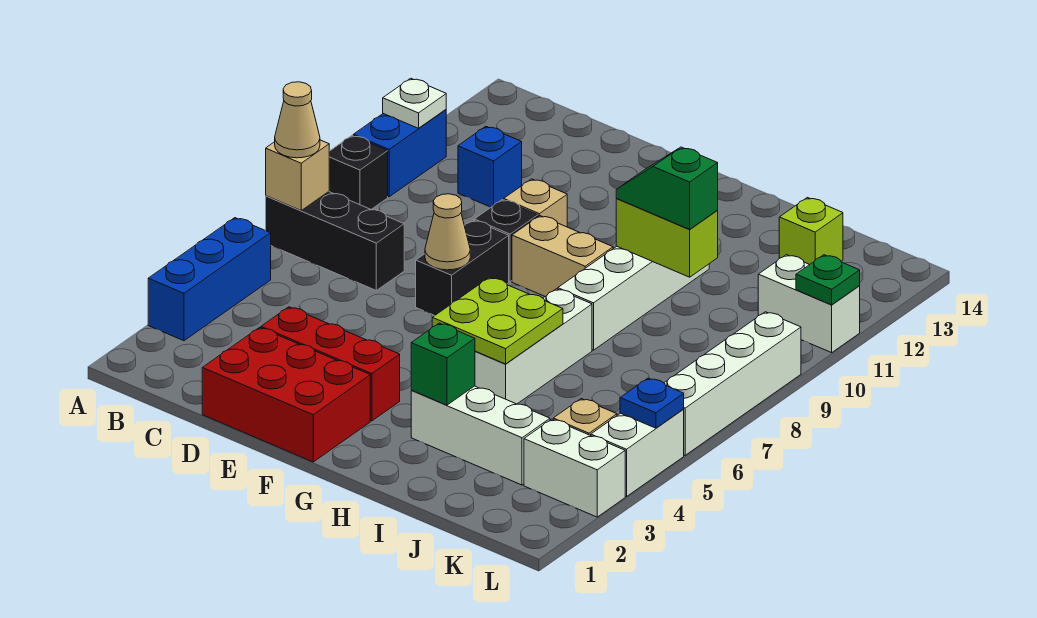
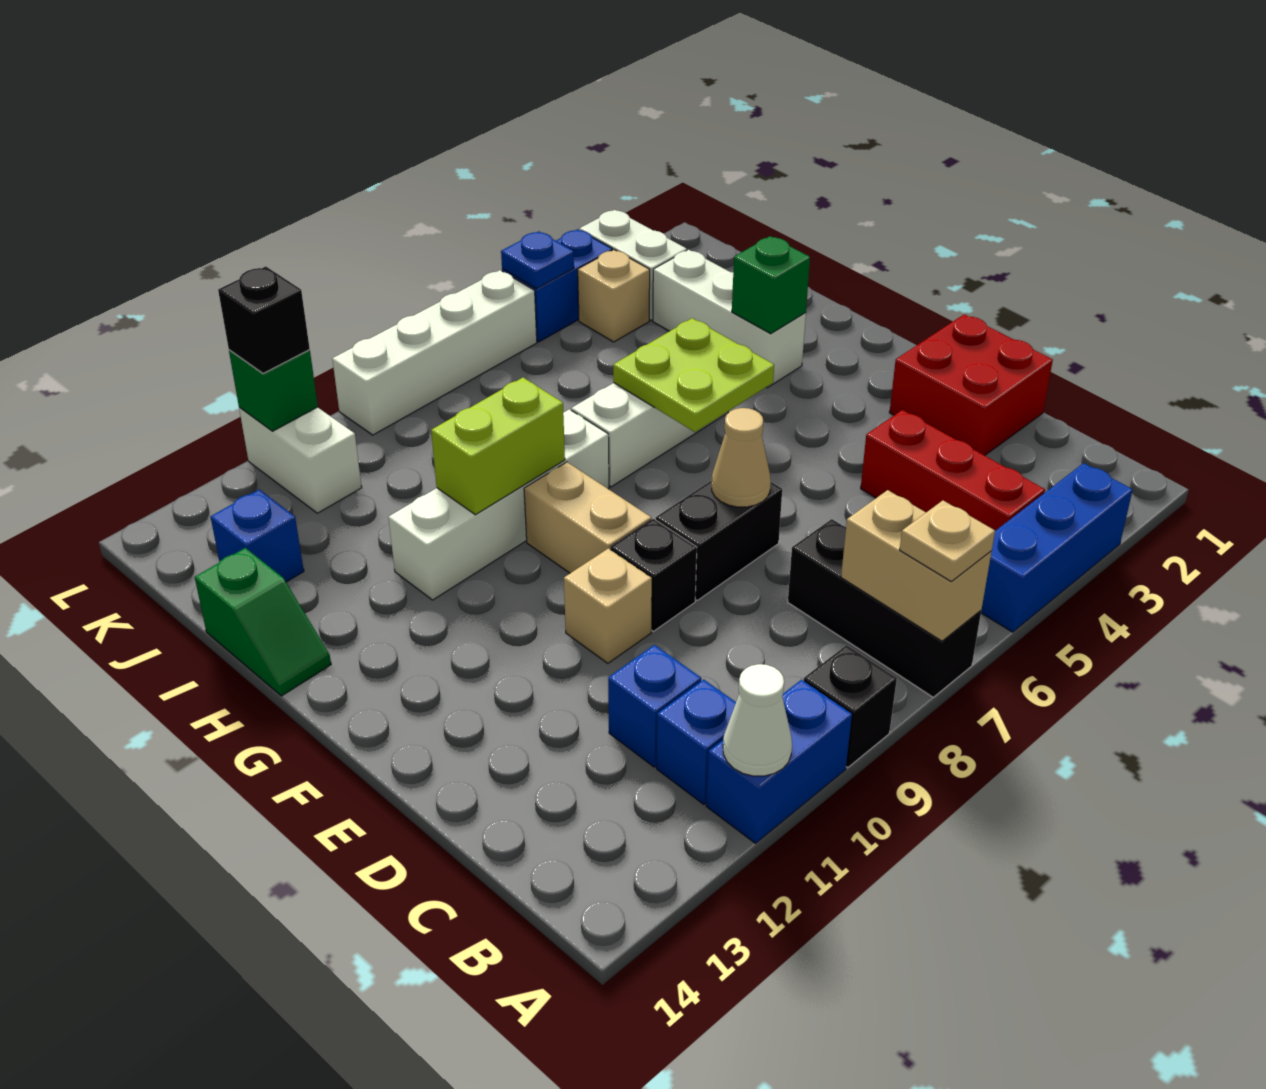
tan brick A7 level 2 -> tan brick A7:B7 level 2
tan cone A7 level 3 -> tan plate A7 level 3
white plate A11 level 2 -> white cone A11 level 2
none -> blue brick B11 level 1
red brick D1:F2 level 1 -> red brick D1:E2 level 1
red brick D3:F3 level 1 -> red brick B4:D4 level 1
lime brick H10:I10 level 2 -> lime brick H9:H10 level 2
green slope H10:I10 level 3 top I -> green slope H14:I14 level 1 top I
lime brick J13 level 1 -> blue brick J13 level 1
white brick L4:L5 level 1 -> blue brick L4:L5 level 1
green plate L11 level 2 -> green brick L11 level 2
none -> black brick L11 level 3

